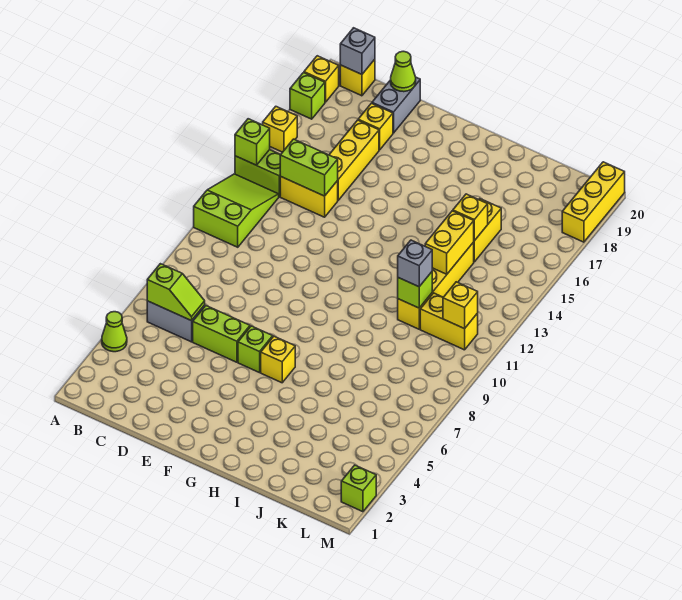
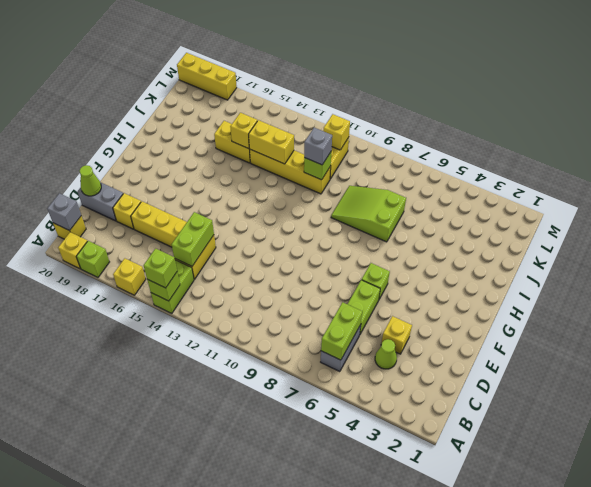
lime cone A4 level 1 -> lime cone C4 level 1
lime slope A11:B13 level 1 top 11 -> lime slope I7:J9 level 1 top 7
lime slope B6:C6 level 2 top B -> lime brick B6:C6 level 2
yellow brick G6 level 1 -> yellow brick D4 level 1
lime brick M2 level 1 -> lime brick A14 level 3

